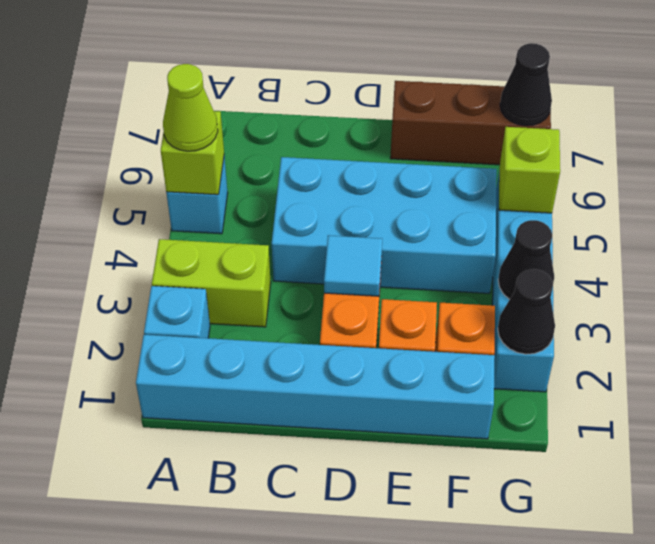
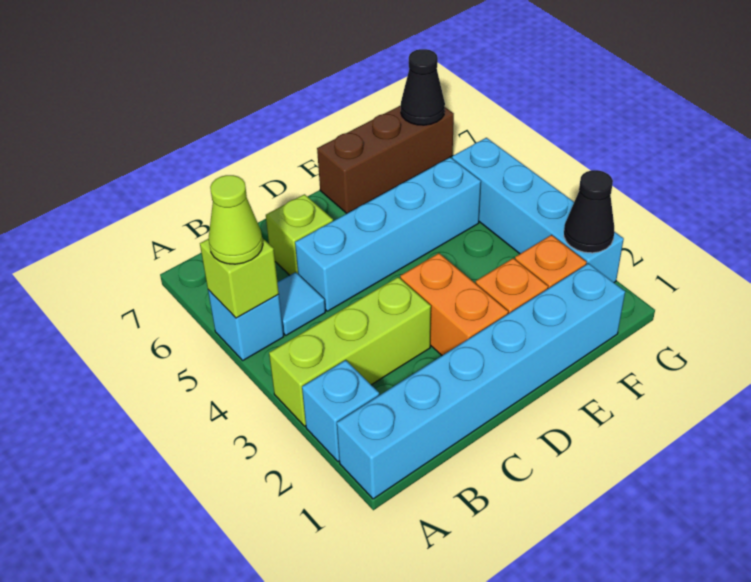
lime brick A3:B3 level 1 -> lime brick A3:C3 level 1
cyan brick C4:F5 level 1 -> cyan brick C5:F5 level 1
cyan tile D3 level 2 -> cyan tile B5 level 1
black cone G3 level 2 -> none
lime brick G5 level 2 -> lime brick C6 level 1

